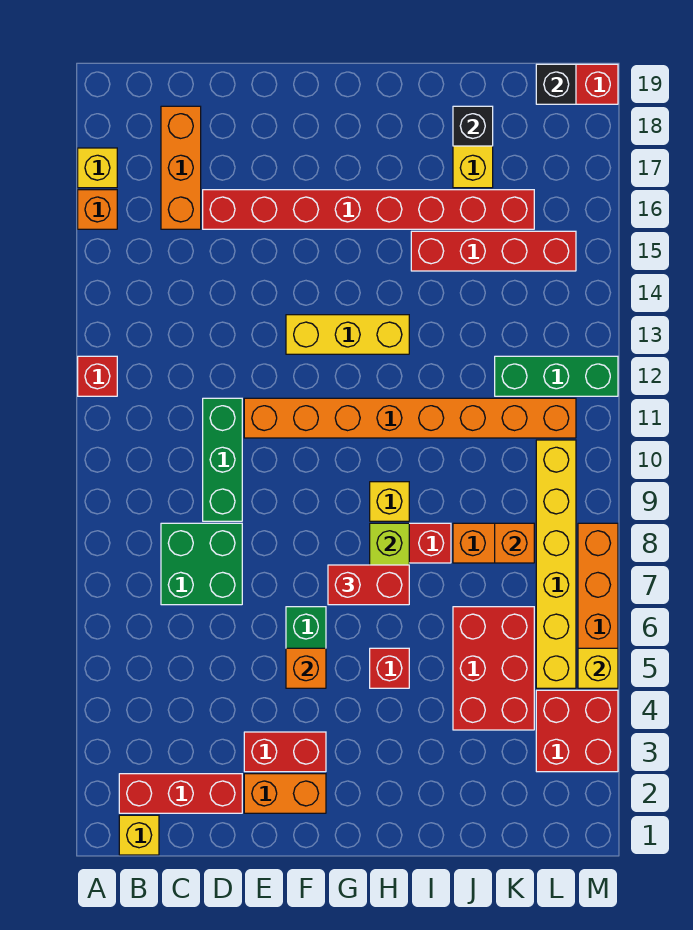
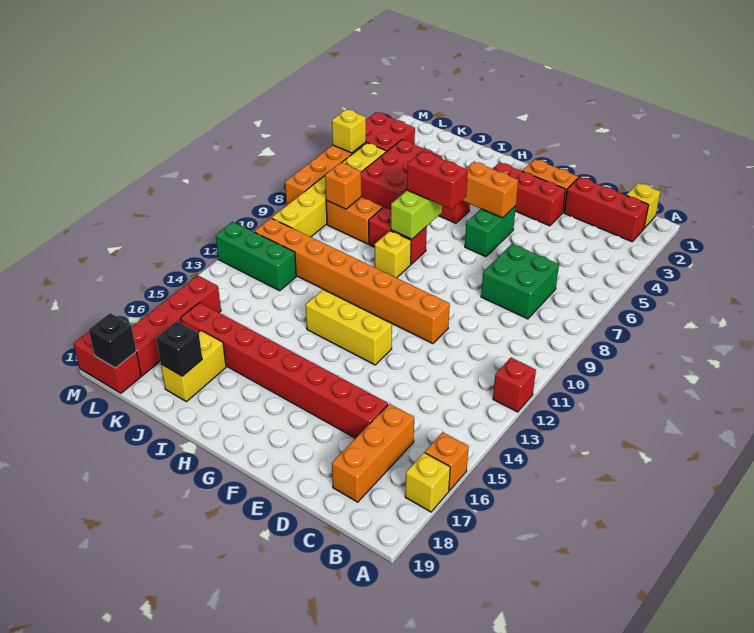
green brick D9:D11 level 1 -> none
red brick E3:F3 level 1 -> red brick E3:G3 level 1
orange brick F5 level 2 -> orange brick F5:G5 level 2
red brick I15:L15 level 1 -> red brick L15:L18 level 1

